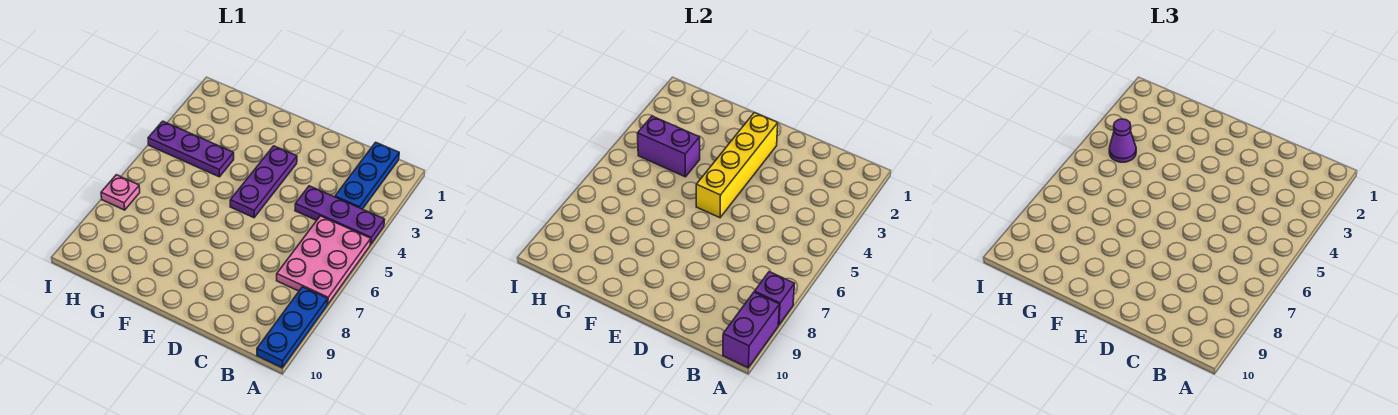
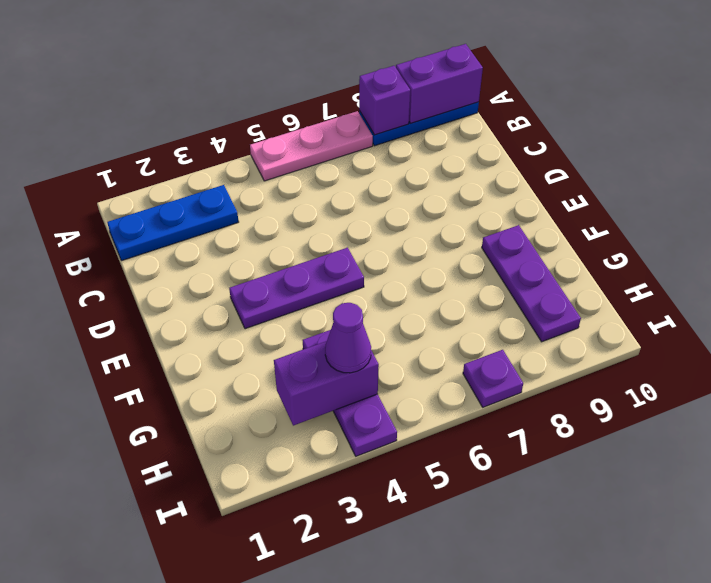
purple plate A4:C4 level 1 -> purple plate F9:H9 level 1
pink plate A5:B7 level 1 -> pink plate A5:A7 level 1
yellow brick E2:E5 level 2 -> none
purple brick G4:H4 level 2 -> purple brick H3:H4 level 2
pink plate I7 level 1 -> purple plate I7 level 1

